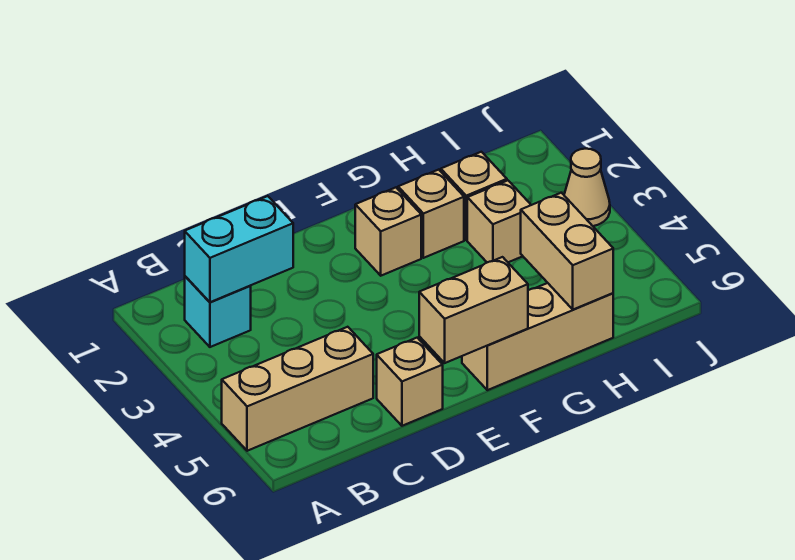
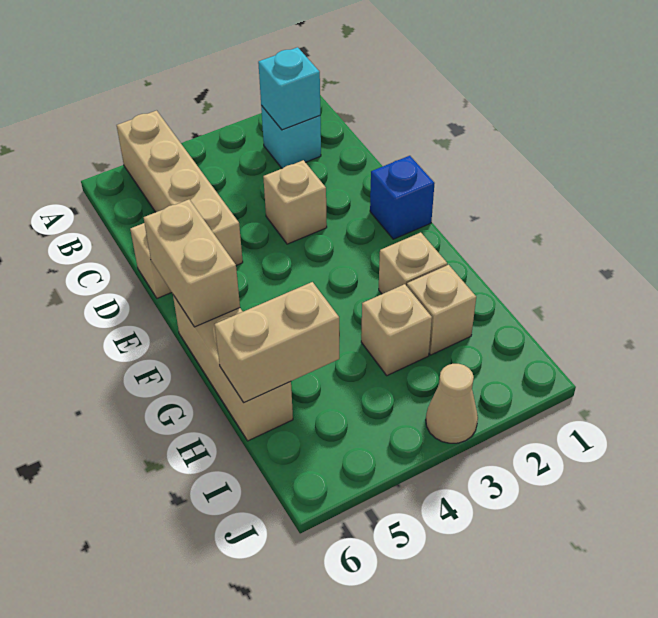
tan brick A5:C5 level 1 -> tan brick A5:D5 level 1
cyan brick B2:C2 level 2 -> cyan brick B2 level 2
none -> blue brick E1 level 1
tan brick F2 level 1 -> tan brick D3 level 1

